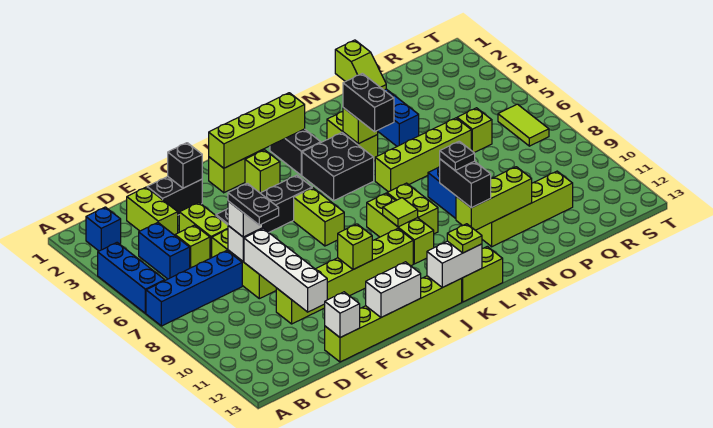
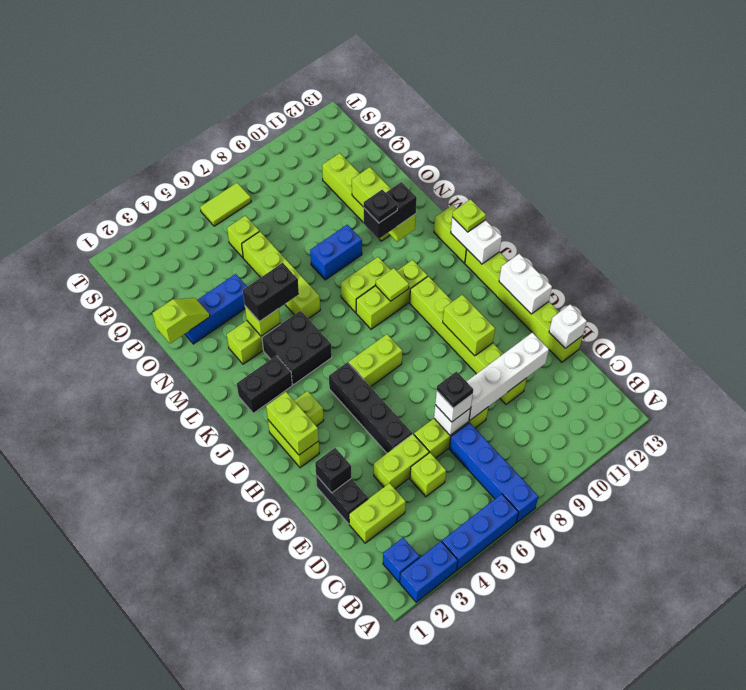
blue brick C4:C5 level 1 -> blue brick A2:A3 level 1
black plate E7:E8 level 4 -> black plate E7 level 4
lime brick H2:K2 level 2 -> lime brick H2:I2 level 2
lime brick H10 level 2 -> lime brick G10:H10 level 2

